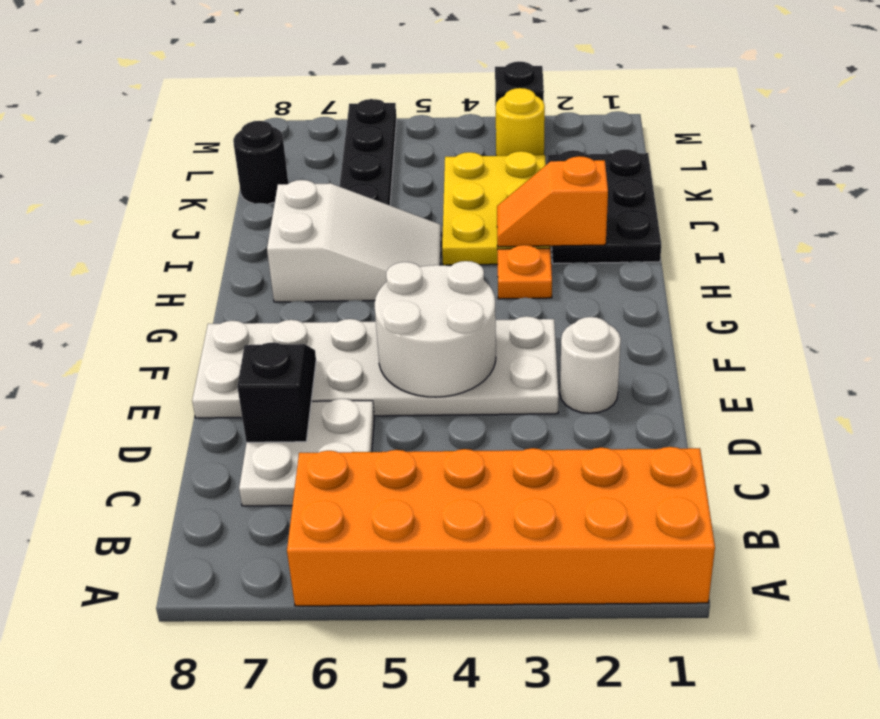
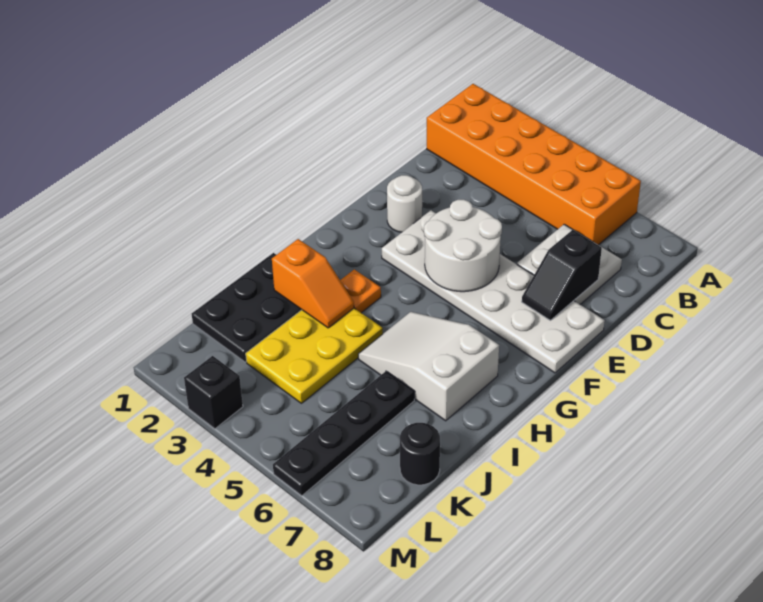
yellow round brick L3 level 1 -> none

